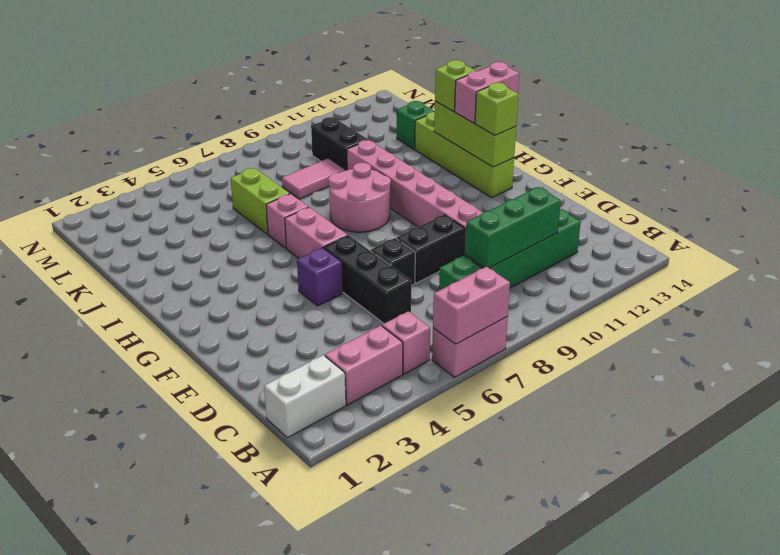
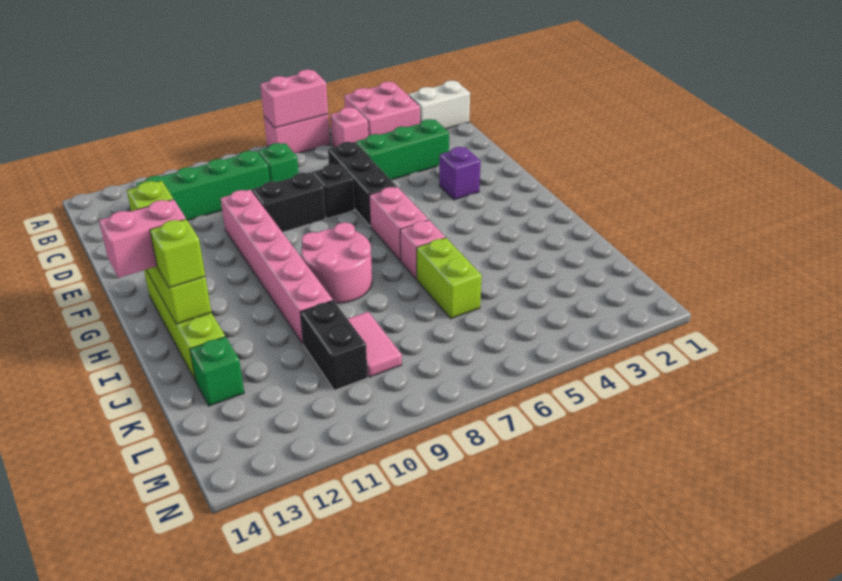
pink brick B3:B4 level 1 -> pink brick A3:B4 level 1
green brick C9:C11 level 2 -> green brick D3:D5 level 1
purple brick F5 level 1 -> purple brick F3 level 1
pink tile K8:K9 level 1 -> pink tile K9:L9 level 1

